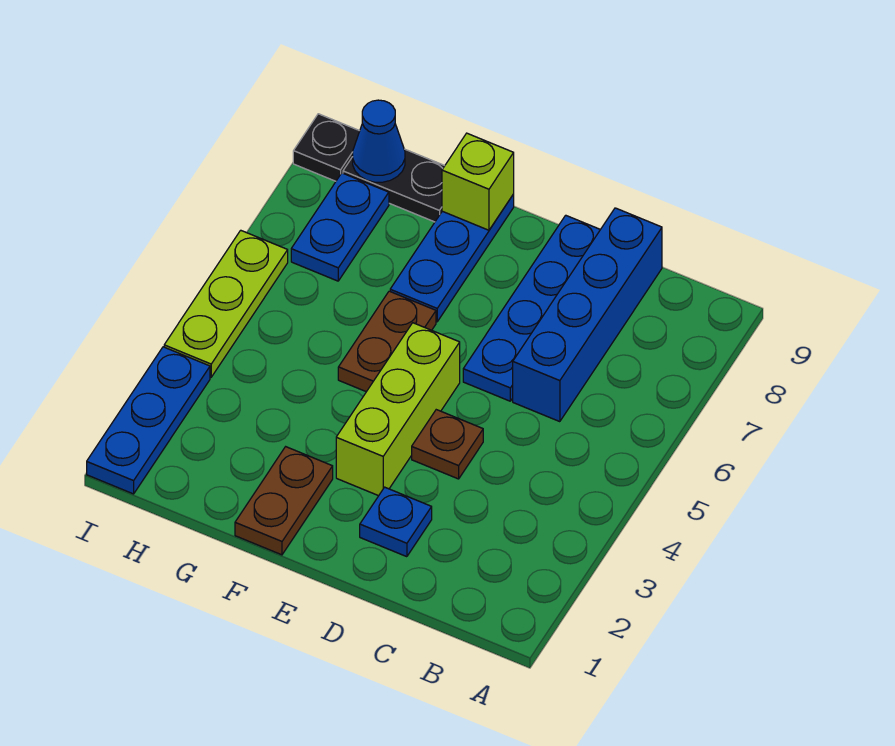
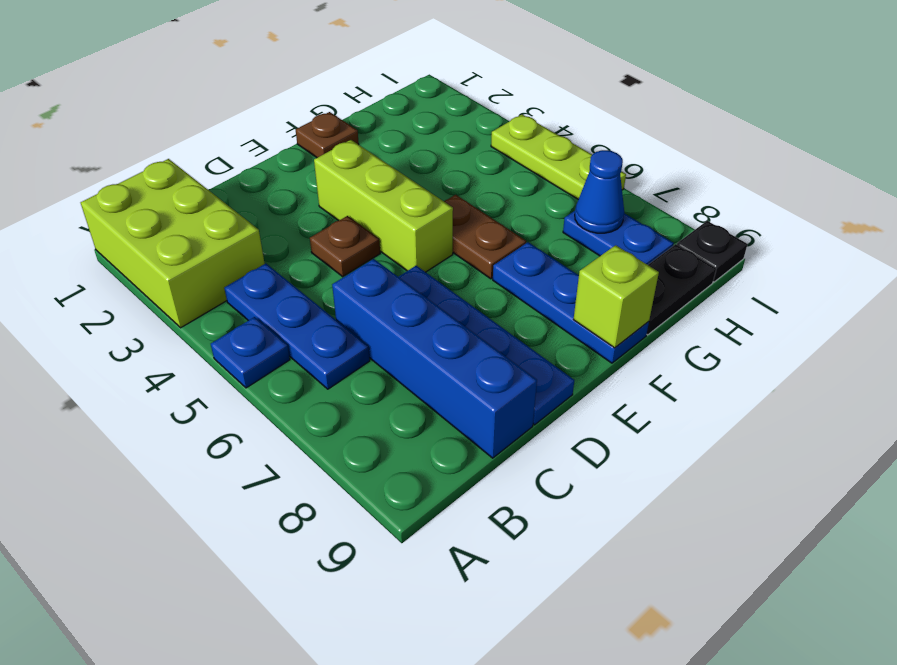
none -> lime brick A1:B3 level 1
blue plate D2 level 1 -> blue plate A5 level 1
brown plate F1:F2 level 1 -> brown plate F1 level 1
blue cone H9 level 2 -> blue cone H7 level 2
blue plate I1:I3 level 1 -> blue plate B4:B6 level 1

